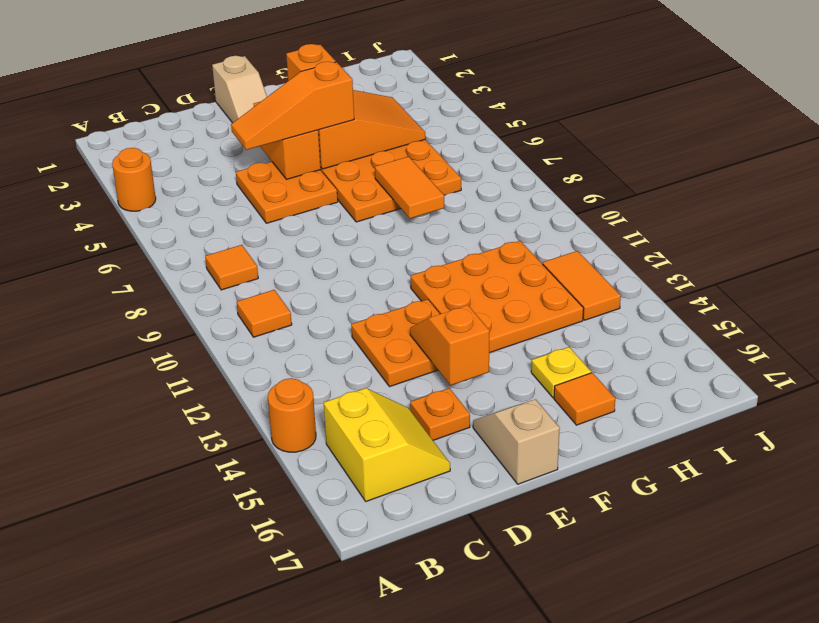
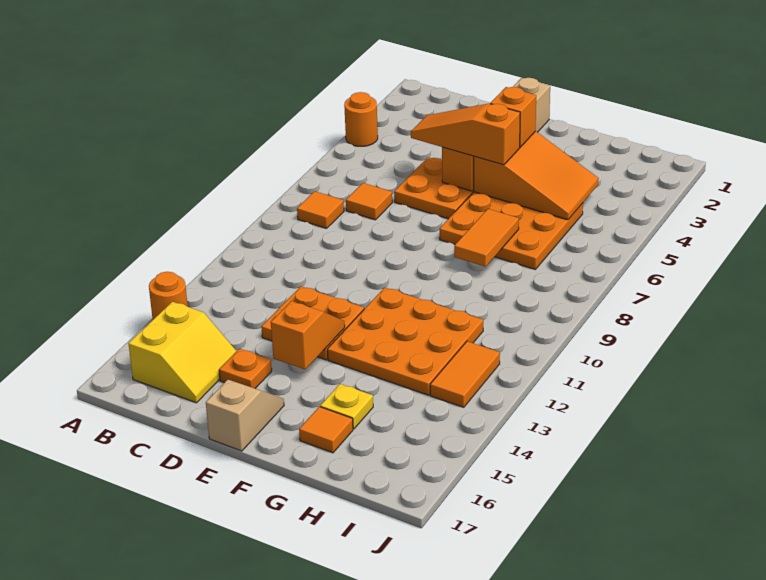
orange tile B10 level 1 -> orange tile C7 level 1

